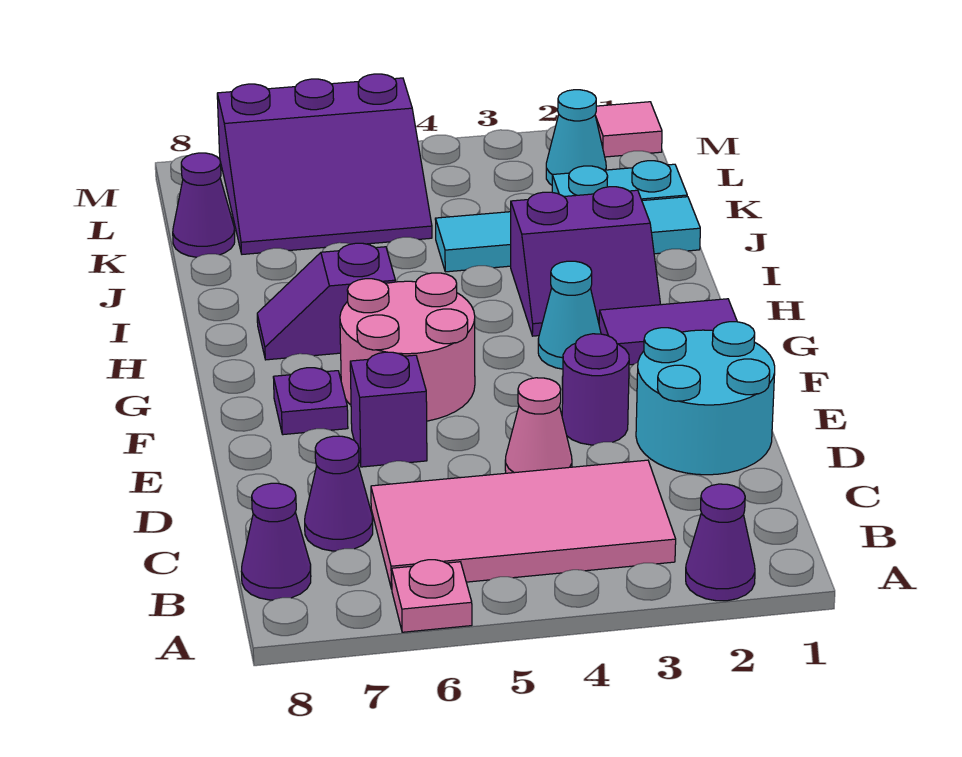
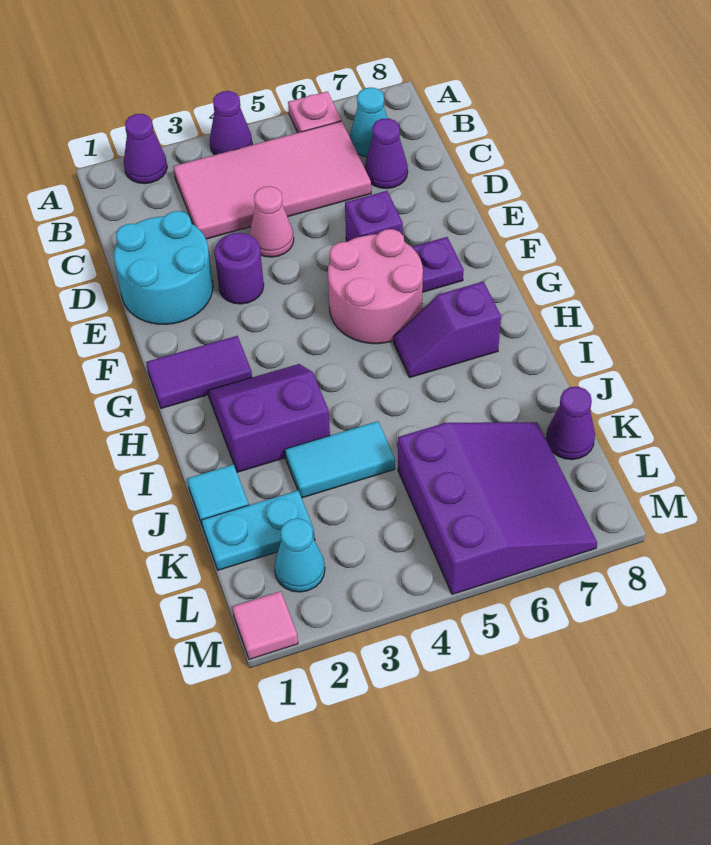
purple cone B8 level 1 -> purple cone A4 level 1
cyan cone G3 level 1 -> cyan cone B7 level 1
purple slope H6:H7 level 1 top 6 -> purple slope H6:H7 level 1 top 7
purple slope K5:M7 level 1 top M -> purple slope K5:M7 level 1 top 5

